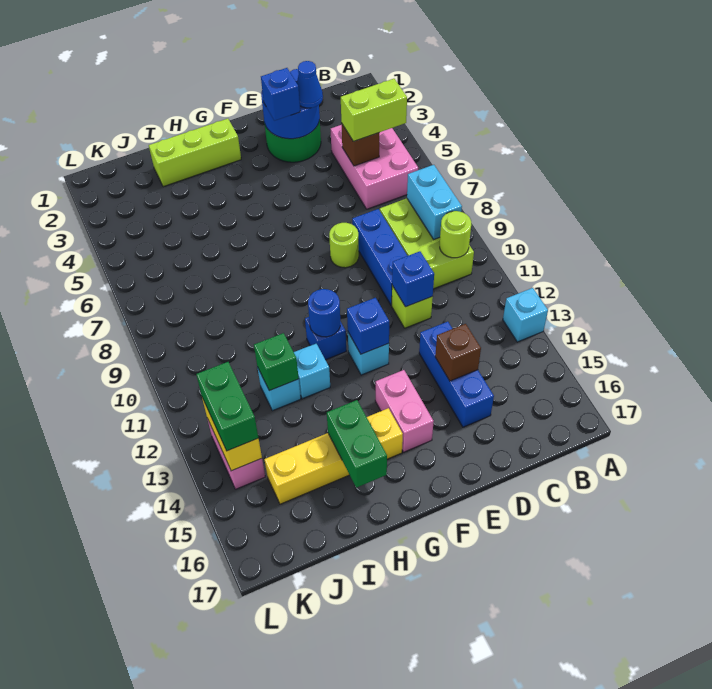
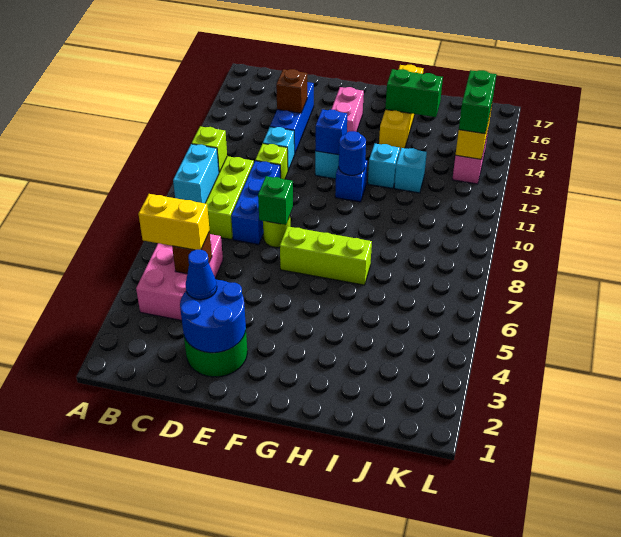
cyan brick A13 level 1 -> cyan brick D12 level 1
lime brick B5:C5 level 3 -> yellow brick B5:C5 level 3
lime round brick B10 level 2 -> lime brick B10 level 2
blue brick D11 level 2 -> none
blue brick E3 level 3 -> none
lime brick G2:I2 level 1 -> lime brick F7:H7 level 1
yellow brick G15:J15 level 1 -> yellow brick H14:H17 level 1
green brick H15:H16 level 2 -> green brick H15:I15 level 2
green brick I12 level 2 -> green brick E8 level 2

